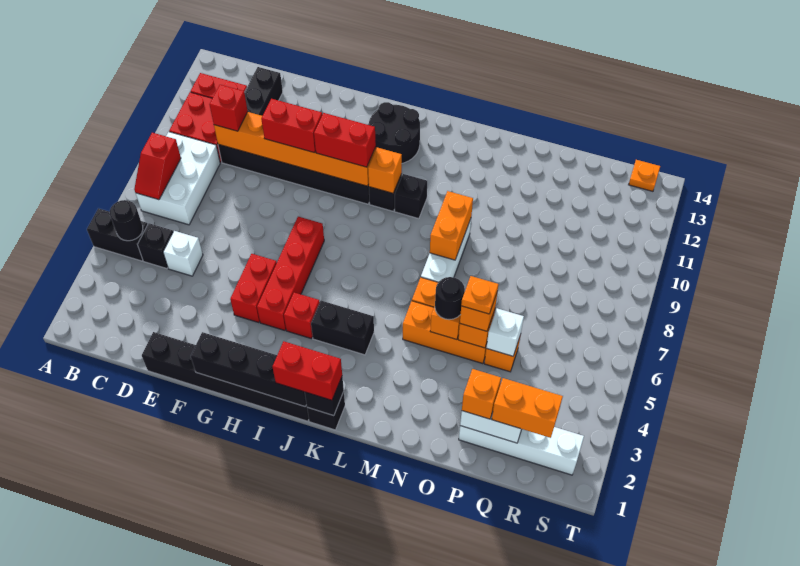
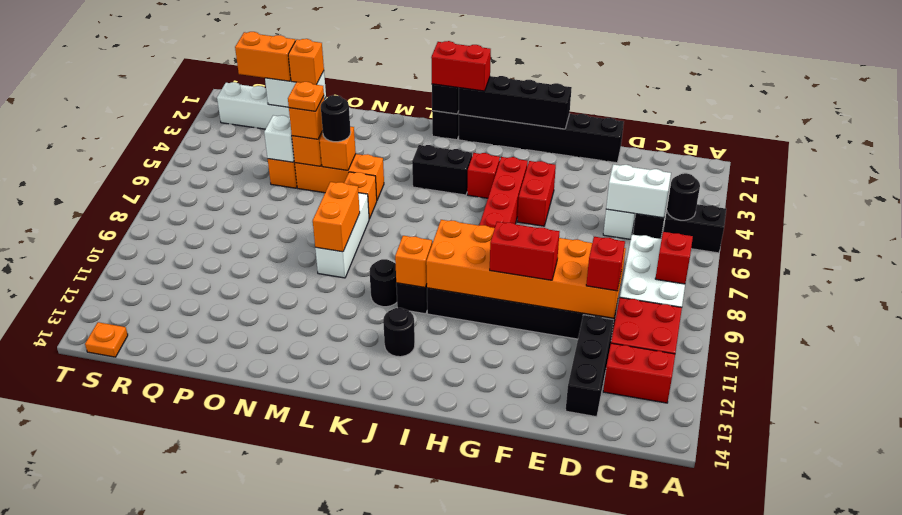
none -> white brick C5:D5 level 2
orange brick D10:I10 level 2 -> orange brick D9:I10 level 2
red brick H10:I10 level 3 -> none
black round brick I12:J13 level 1 -> black round brick J12 level 1
black brick K10 level 1 -> black round brick K10 level 1

